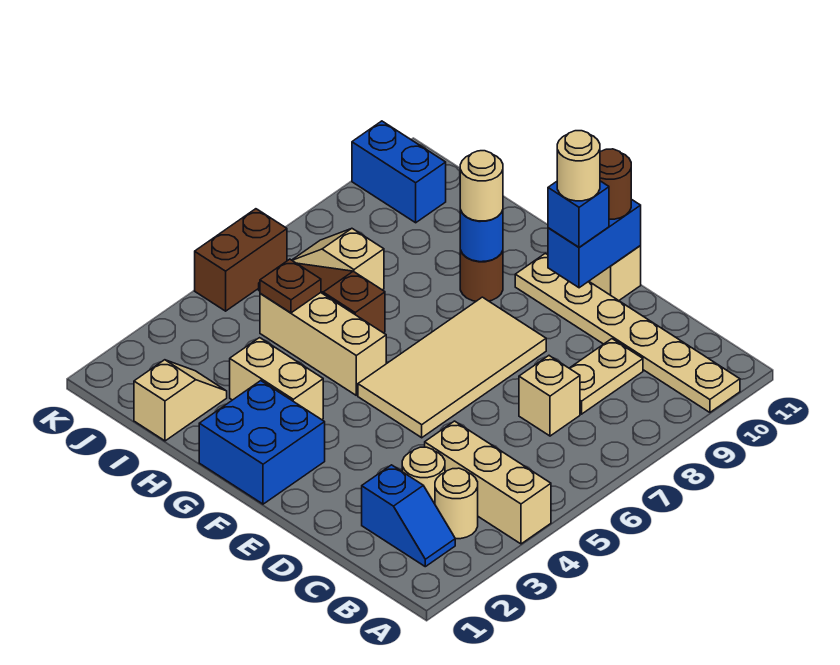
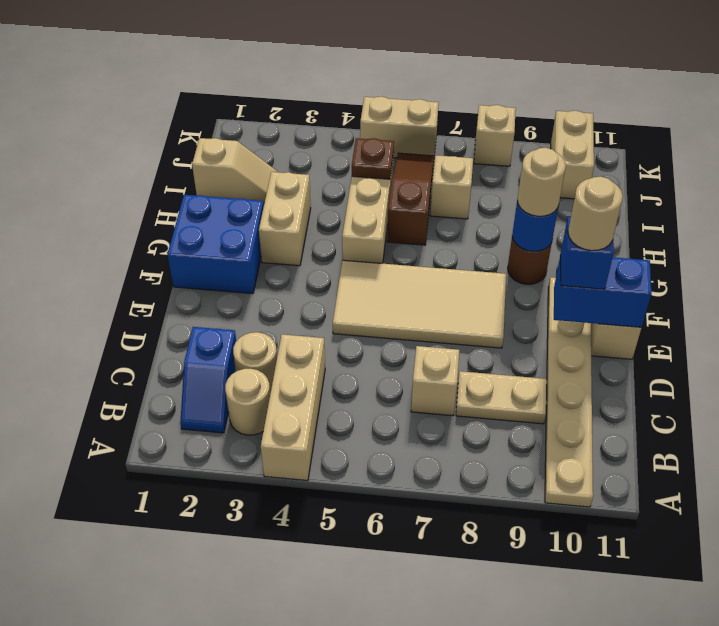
brown round brick E11 level 3 -> none
blue brick J10:K10 level 1 -> tan brick J10:K10 level 1
brown brick K5:K6 level 1 -> tan brick K5:K6 level 1
none -> tan brick K8 level 1

